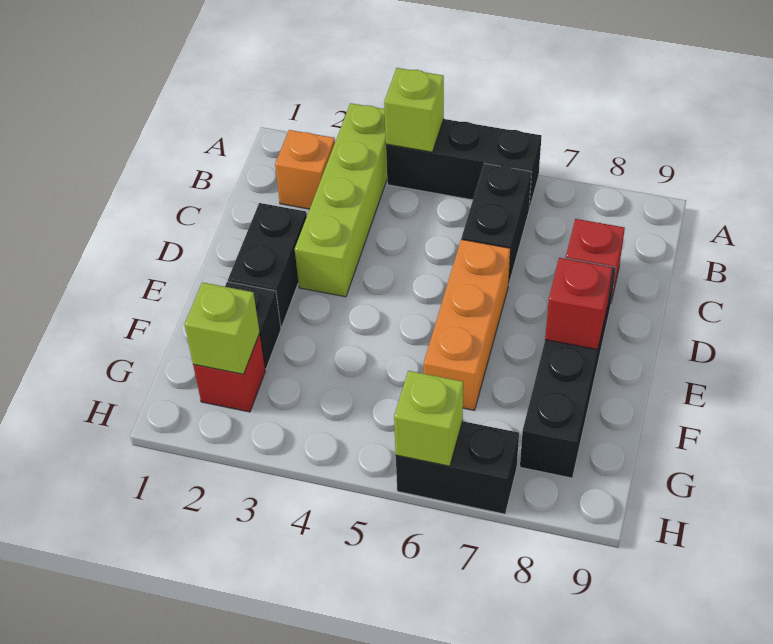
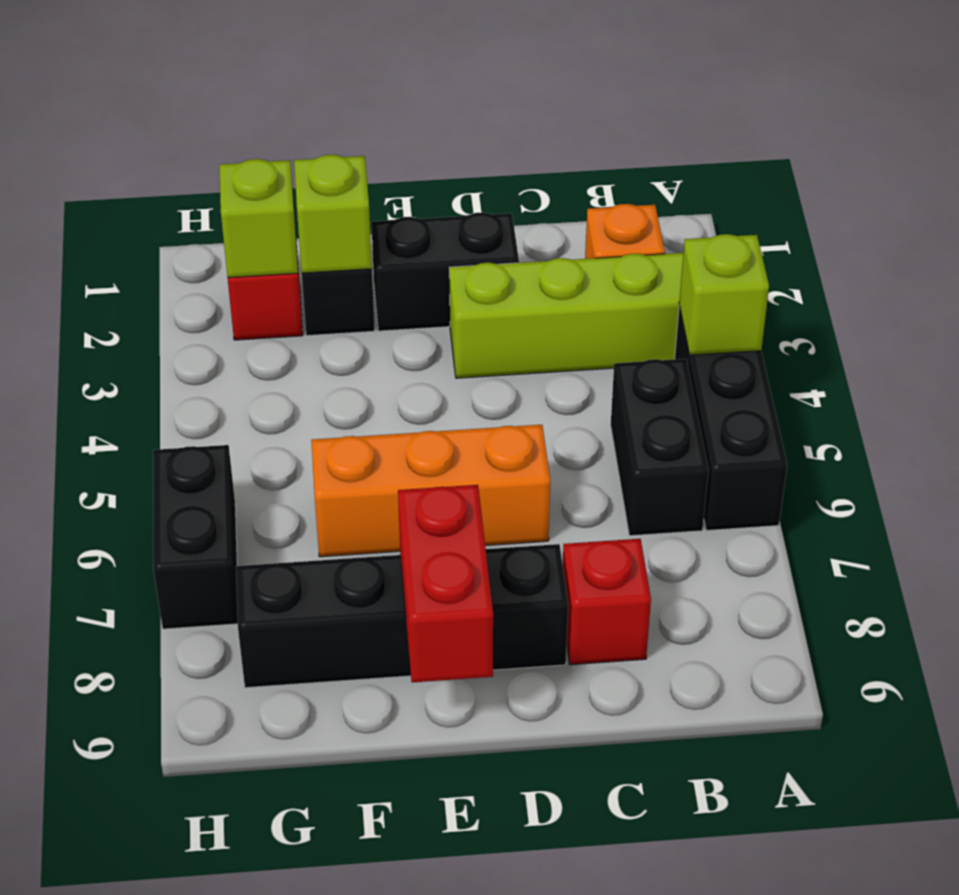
black brick B6:C6 level 1 -> black brick B5:B6 level 1
red brick E8 level 2 -> red brick E8:E9 level 2
lime brick H6 level 2 -> lime brick F2 level 2

